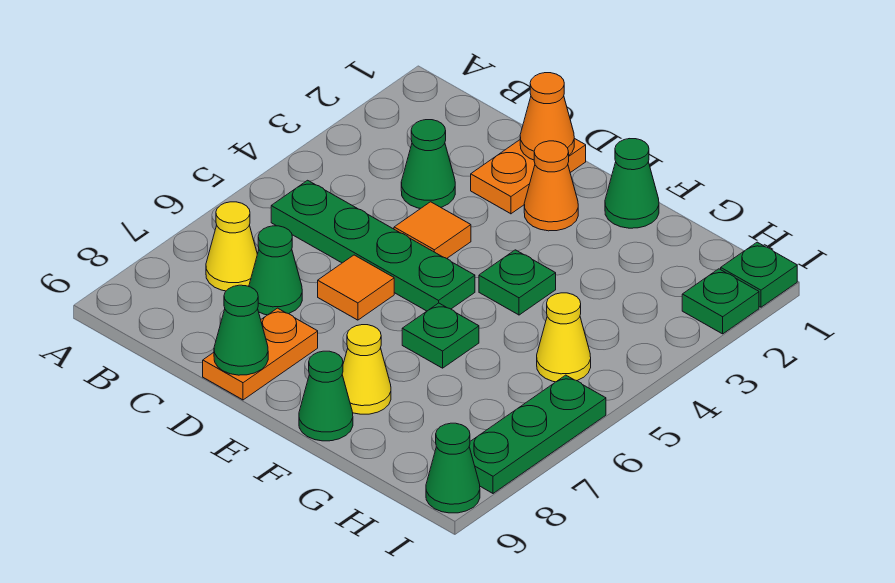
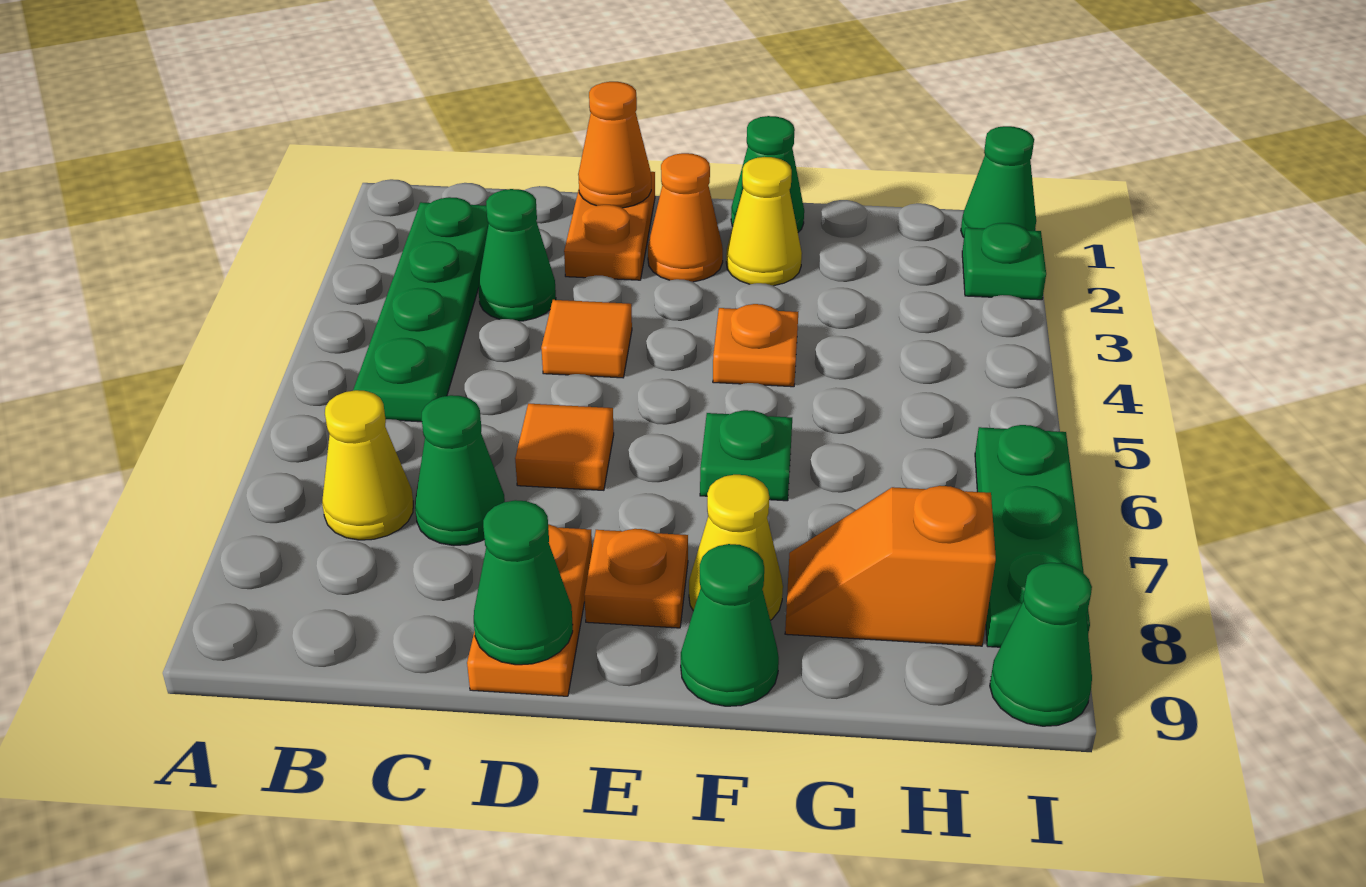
green plate B5:E5 level 1 -> green plate B2:B5 level 1
none -> orange plate E8 level 1
green plate F4 level 1 -> orange plate F4 level 1
none -> orange slope G8:H8 level 1 top H
yellow cone H5 level 1 -> yellow cone F2 level 1
green plate I1 level 1 -> green cone I1 level 1

